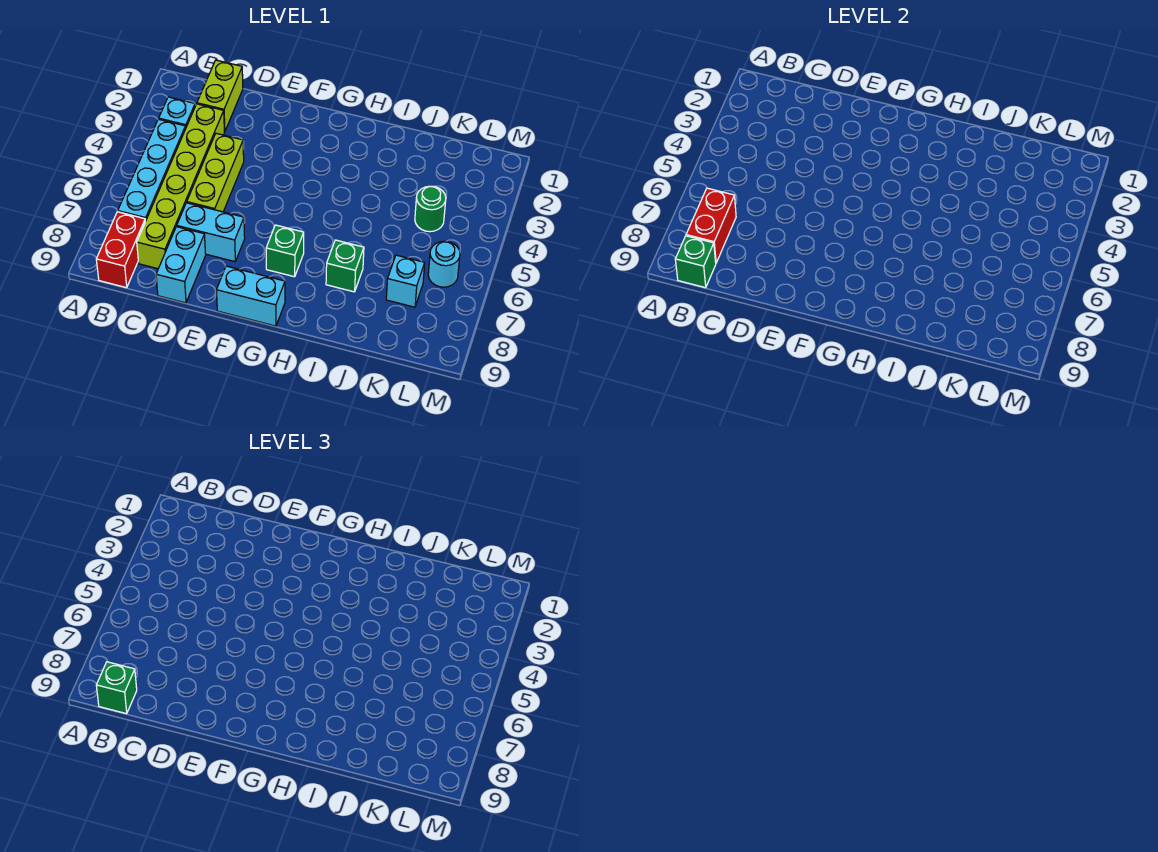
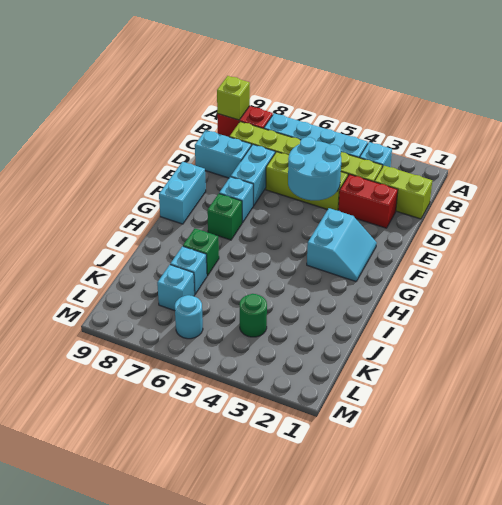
red brick B7:B8 level 2 -> red brick D2:D3 level 1
green brick B9 level 2 -> lime brick B9 level 2
green brick B9 level 3 -> none
none -> cyan round brick D4:E5 level 2
none -> cyan slope F2:G3 level 1 top 3
none -> cyan brick F7 level 1
none -> cyan brick J7 level 1

